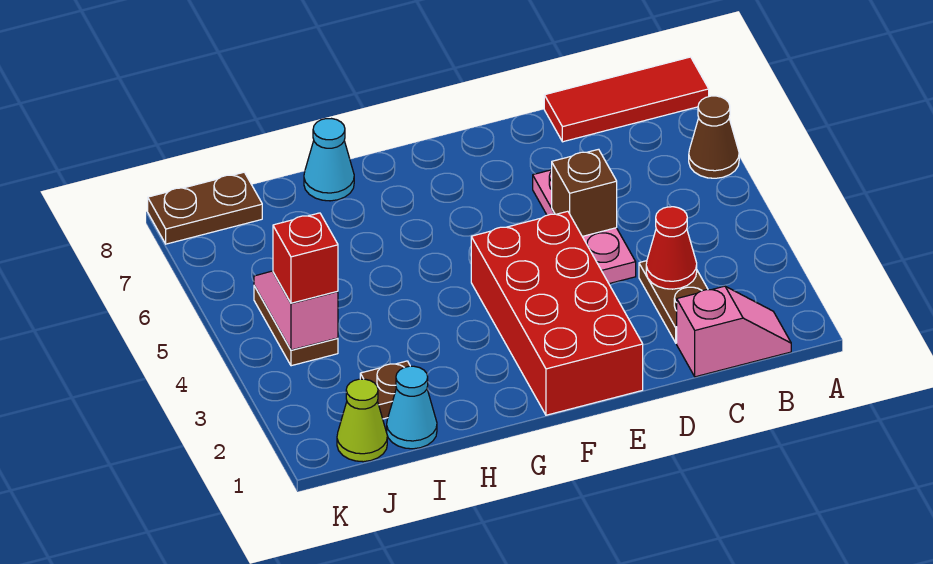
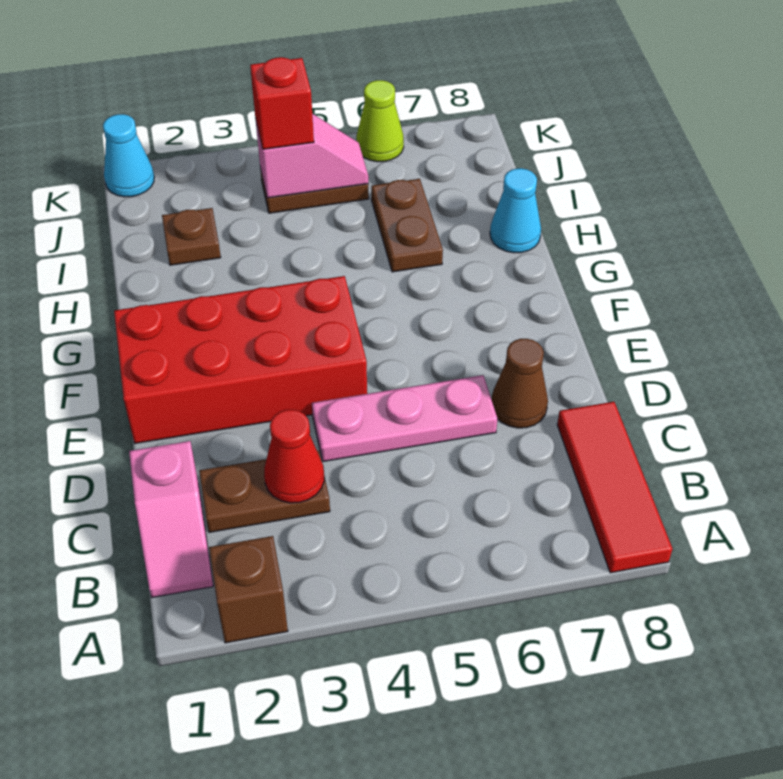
brown cone A6 level 1 -> brown cone D7 level 1
brown brick D5 level 2 -> brown brick A2 level 1
cyan cone I1 level 1 -> cyan cone K1 level 1
lime cone J1 level 1 -> lime cone K6 level 1
brown plate J8:K8 level 1 -> brown plate H6:I6 level 1

